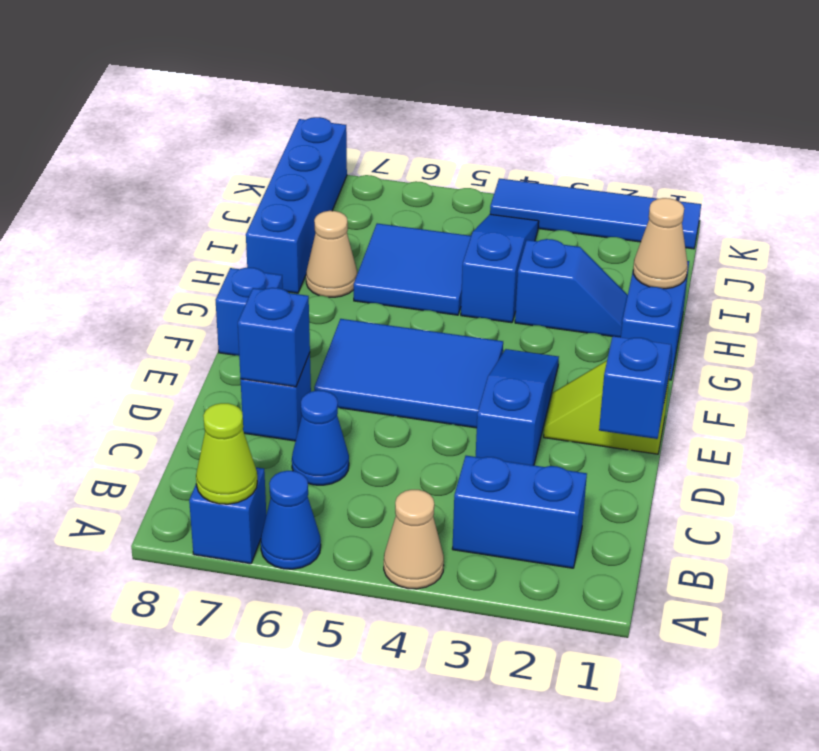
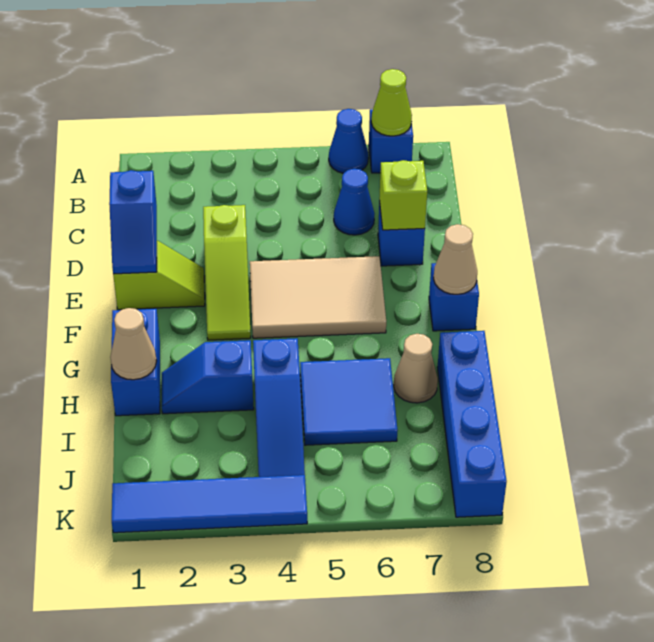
tan cone A4 level 1 -> tan cone F8 level 2
blue brick B2:B3 level 1 -> none
blue slope D3:F3 level 1 top D -> lime slope D3:F3 level 1 top D
blue brick D7 level 2 -> lime brick D7 level 2
blue tile E4:F6 level 1 -> tan tile E4:F6 level 1

